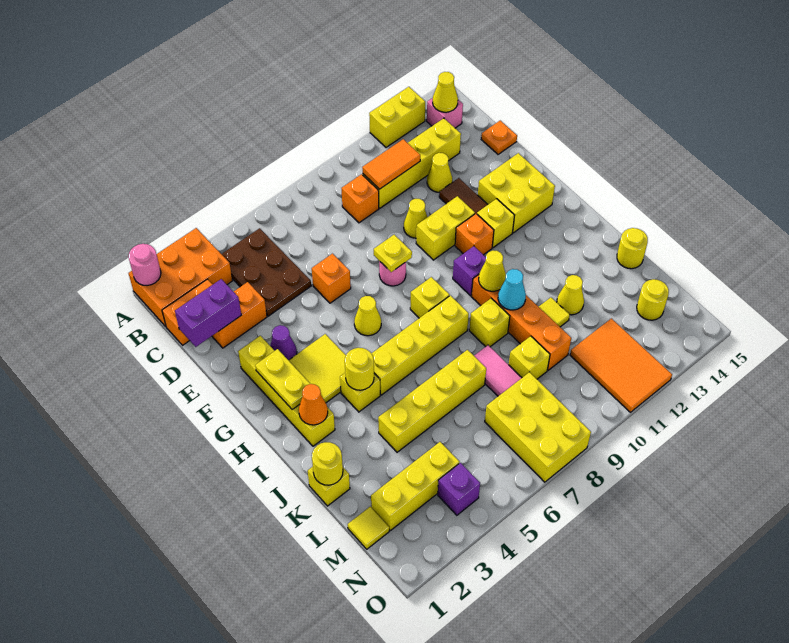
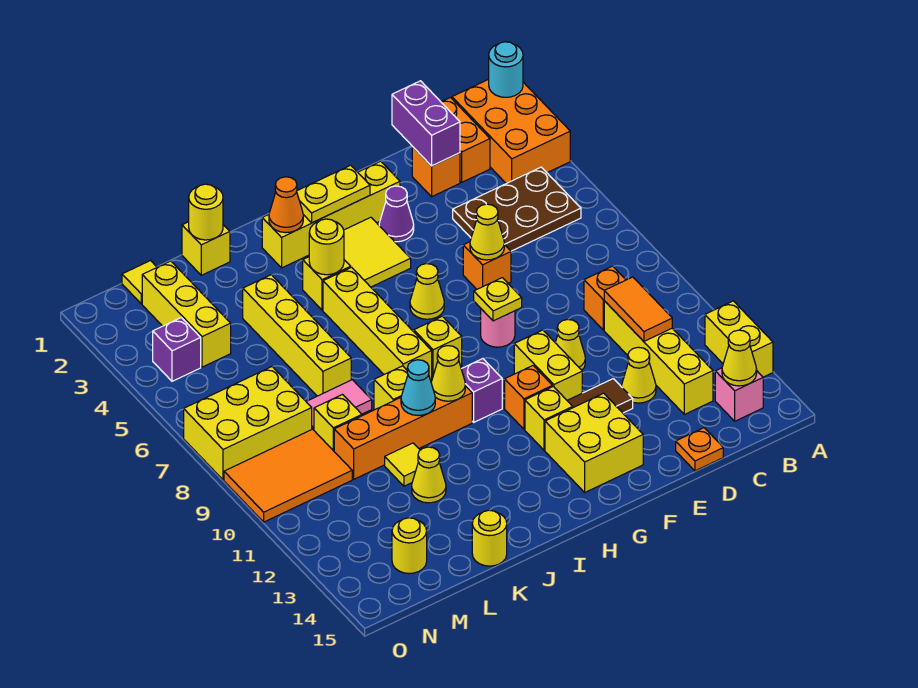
pink round brick A1 level 2 -> cyan round brick A1 level 2
orange brick D2:D3 level 1 -> orange brick D2 level 1
none -> yellow cone E6 level 2
orange tile M11:O12 level 1 -> orange tile M9:O10 level 1

